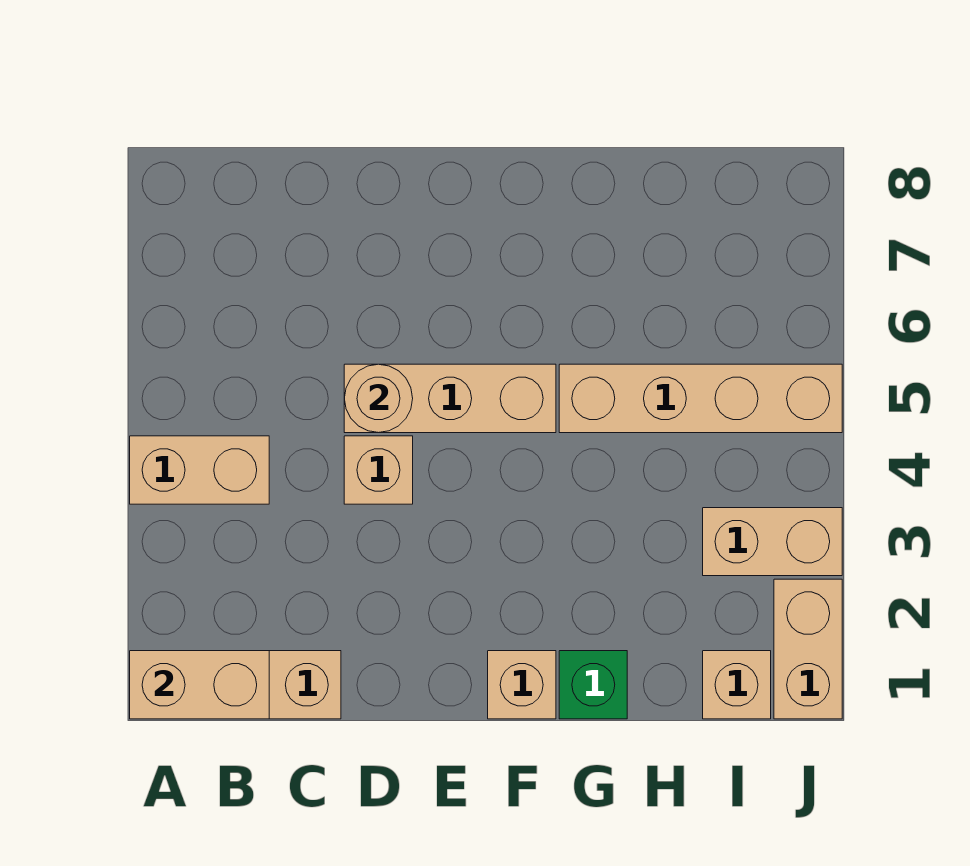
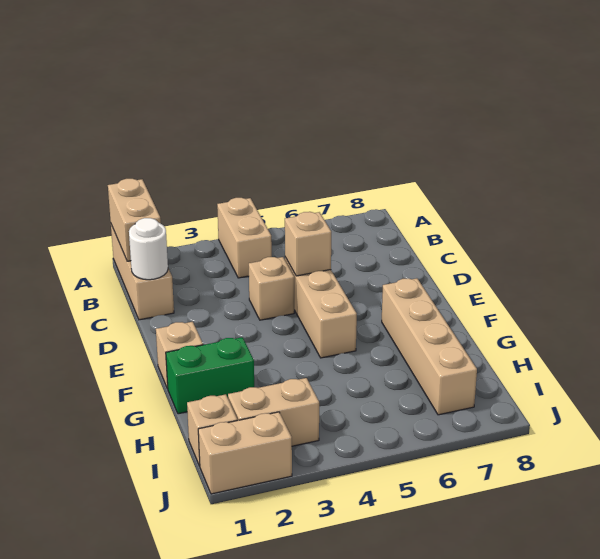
none -> white round brick C1 level 2
tan round brick D5 level 2 -> tan brick D5 level 2
green brick G1 level 1 -> green brick G1:G2 level 1
tan brick G5:J5 level 1 -> tan brick F7:I7 level 1
tan brick I3:J3 level 1 -> tan brick I2:I3 level 1

